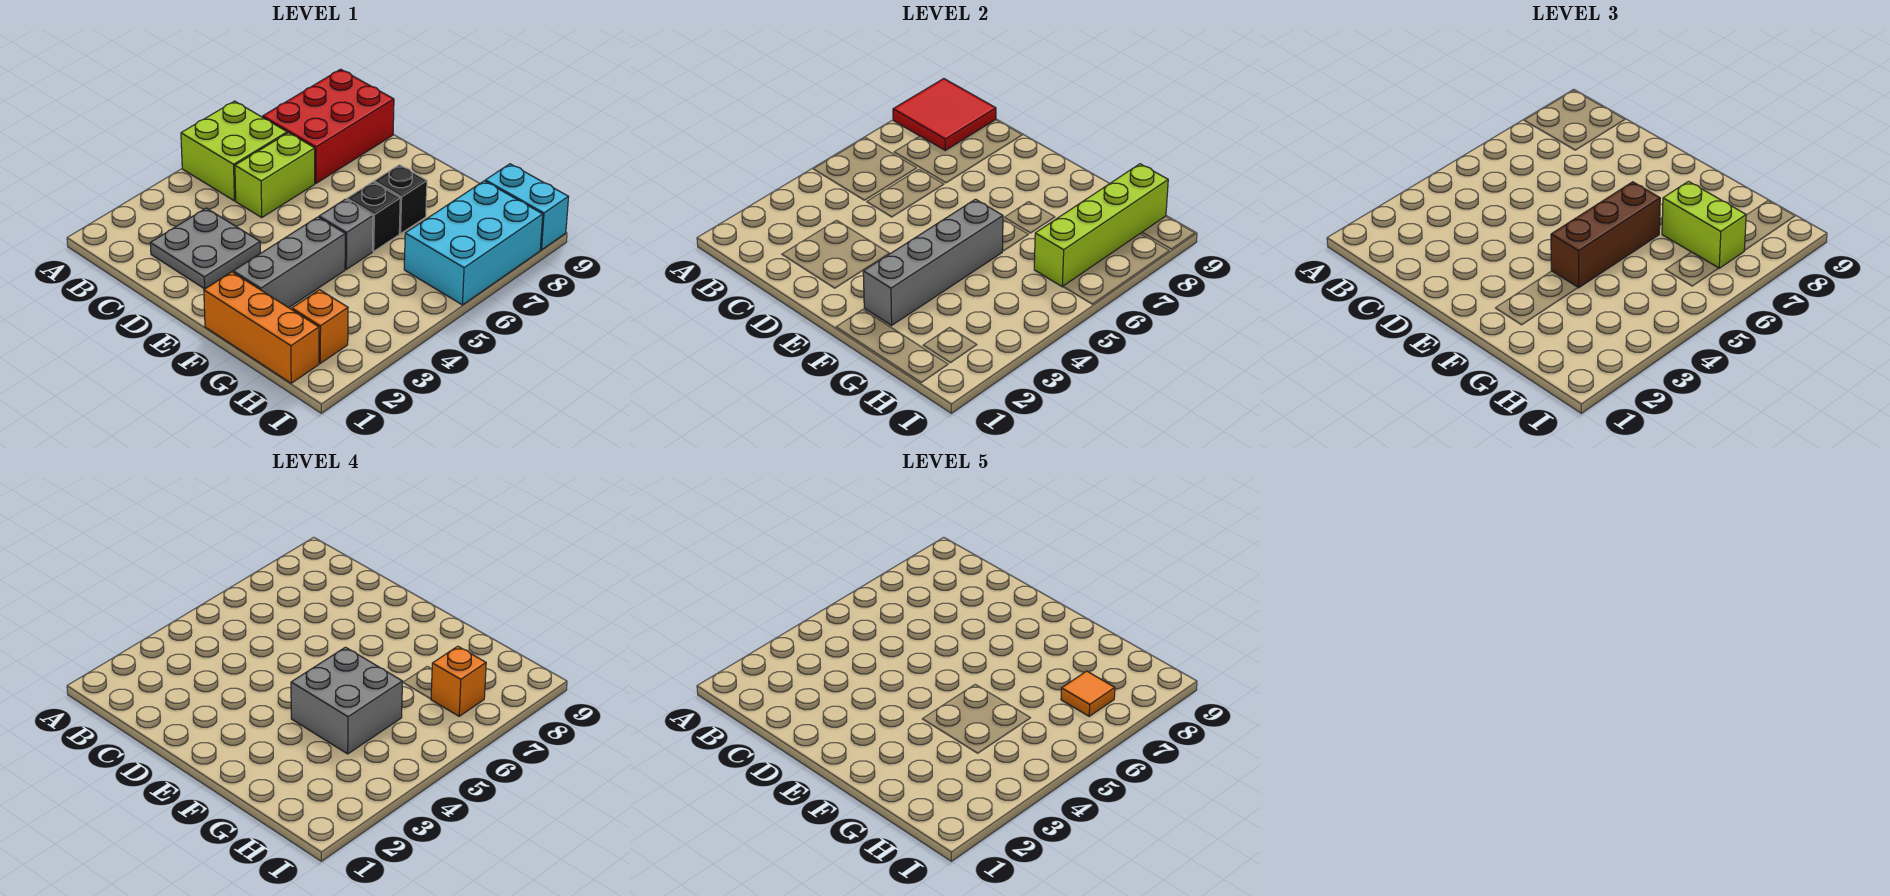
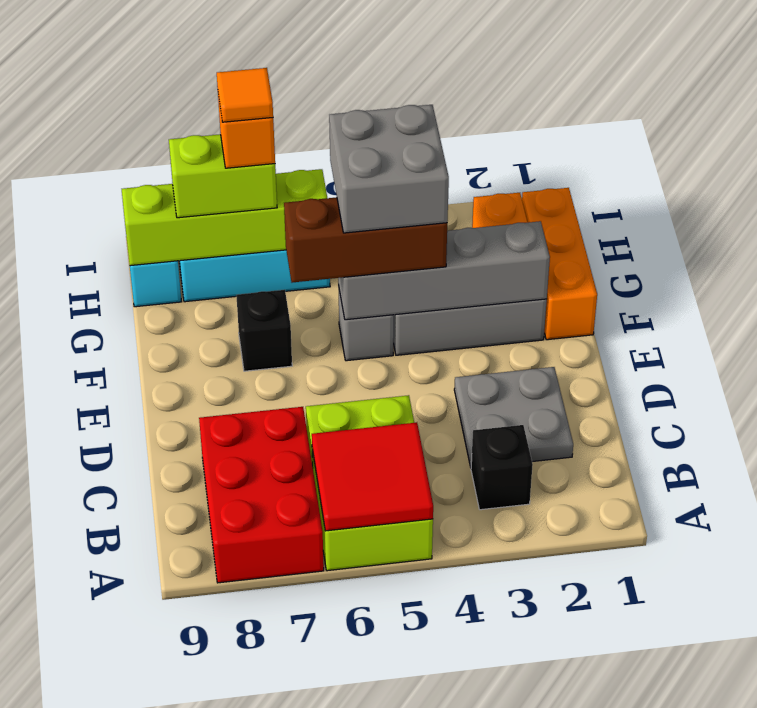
red tile A8:B9 level 2 -> red tile A5:B6 level 2
red brick B7:C9 level 1 -> red brick A7:C8 level 1
black brick F6 level 1 -> black brick B3 level 1
lime brick G7:H7 level 3 -> lime brick H7:H8 level 3

